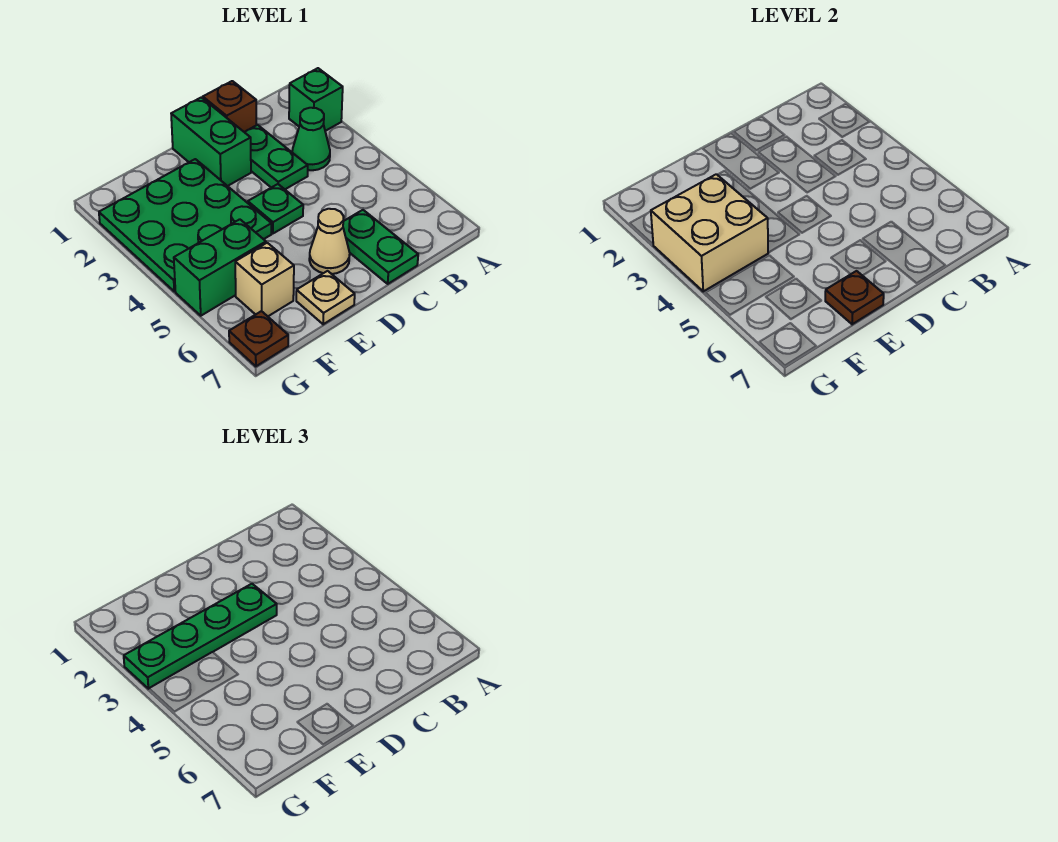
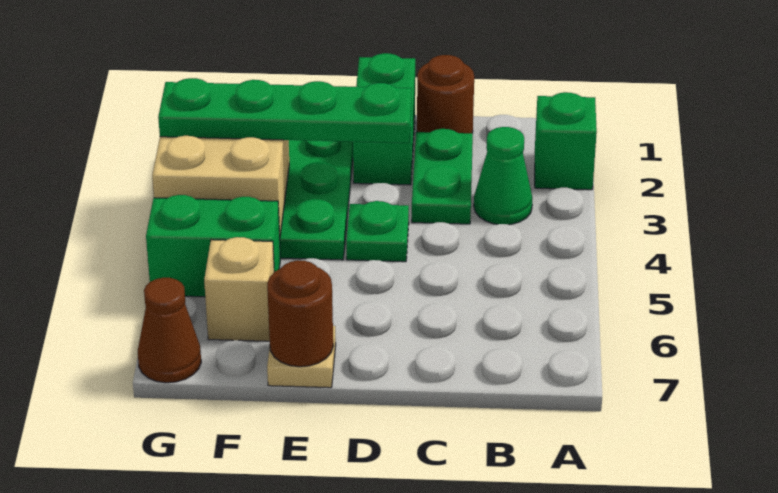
brown brick C1 level 1 -> brown round brick C1 level 1
green plate C6:C7 level 1 -> none
tan cone D6 level 1 -> none
brown plate E7 level 2 -> brown round brick E7 level 2
brown plate G7 level 1 -> brown cone G7 level 1

